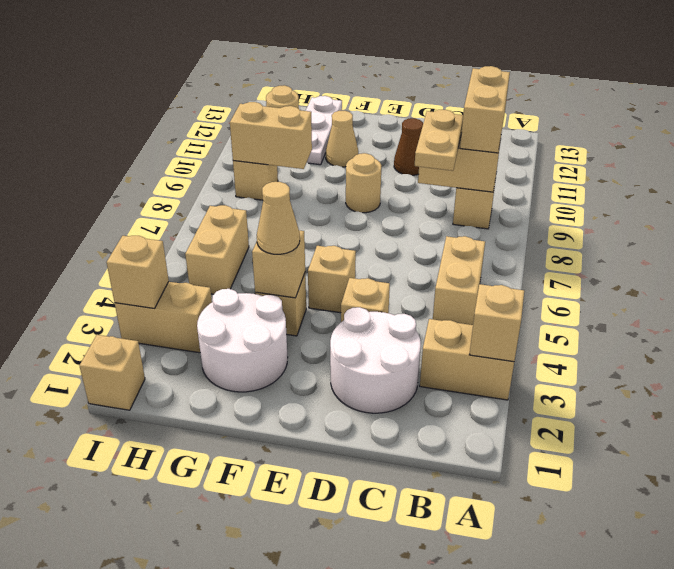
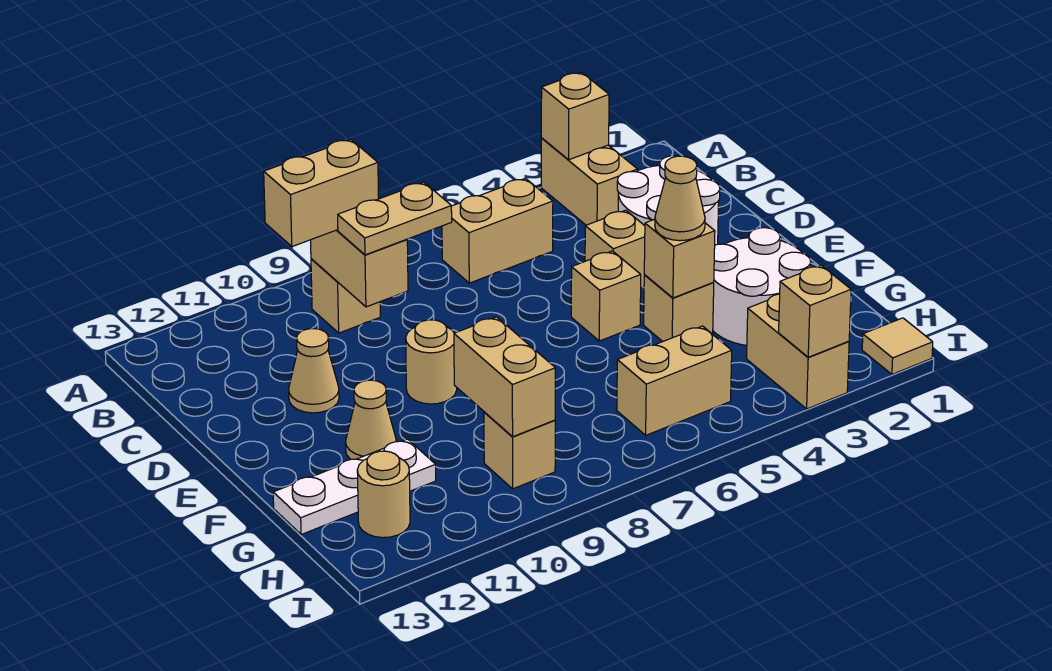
brown cone D11 level 1 -> tan cone D11 level 1
tan brick I1 level 1 -> tan tile I1 level 1

